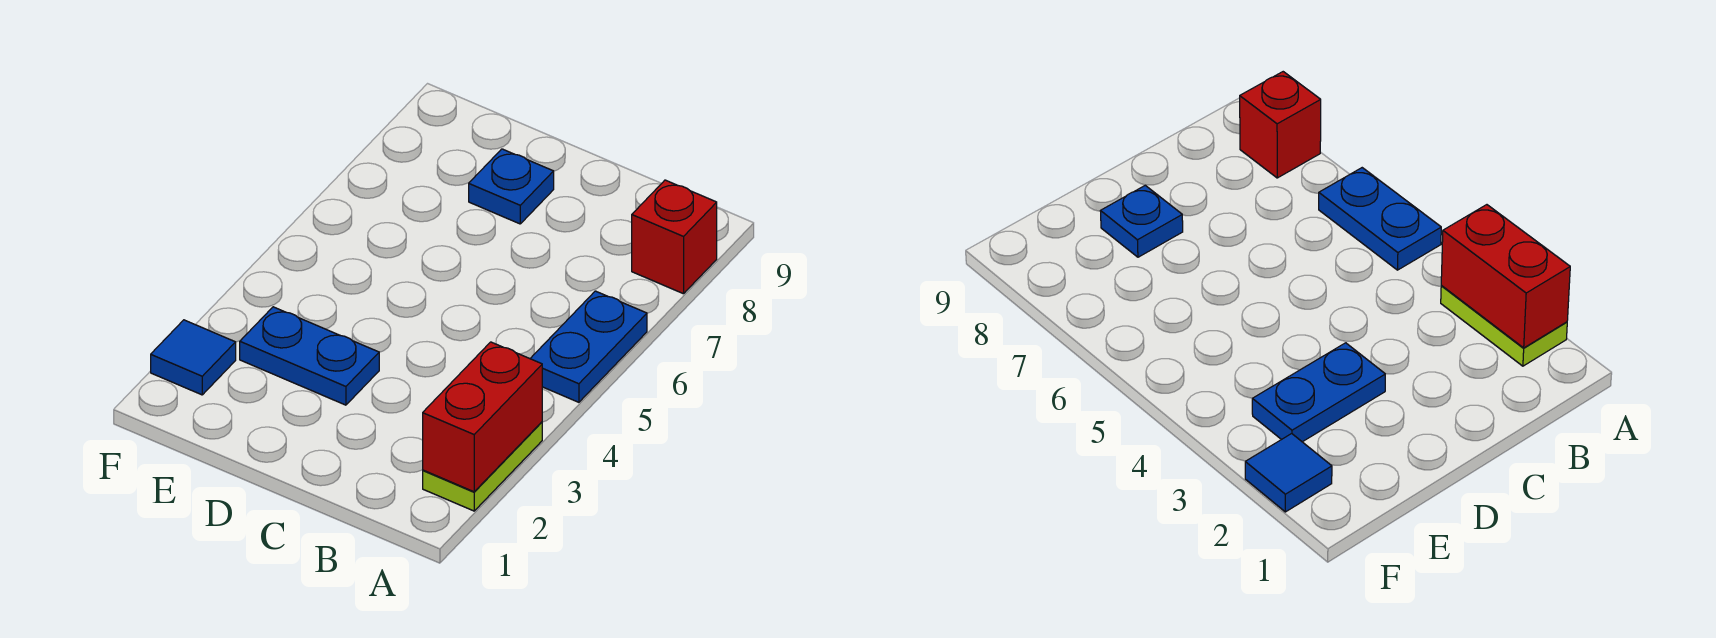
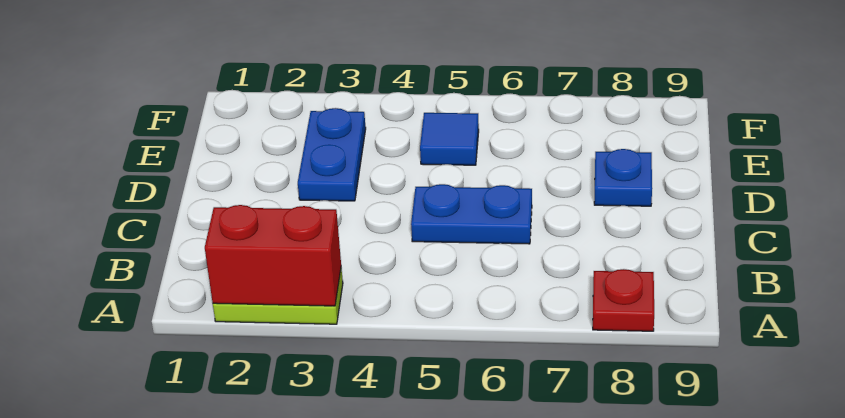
blue plate A5:A6 level 1 -> blue plate C5:C6 level 1
red brick A8 level 1 -> red plate A8 level 1
blue tile F2 level 1 -> blue tile E5 level 1

